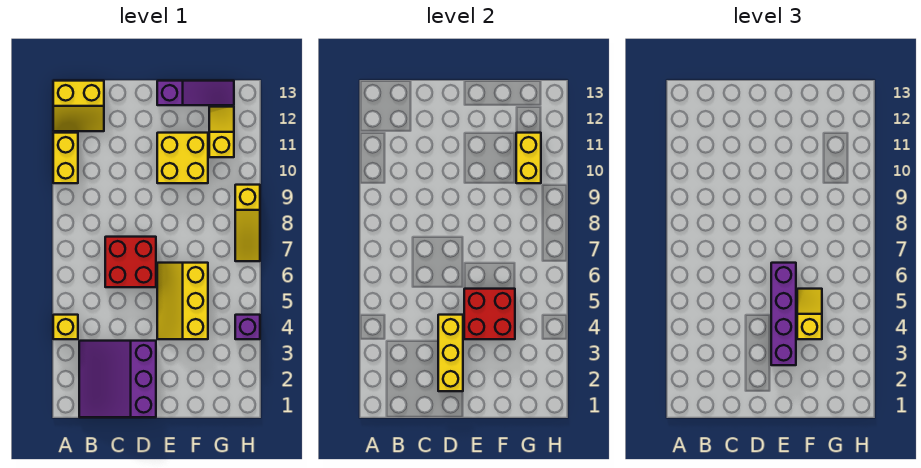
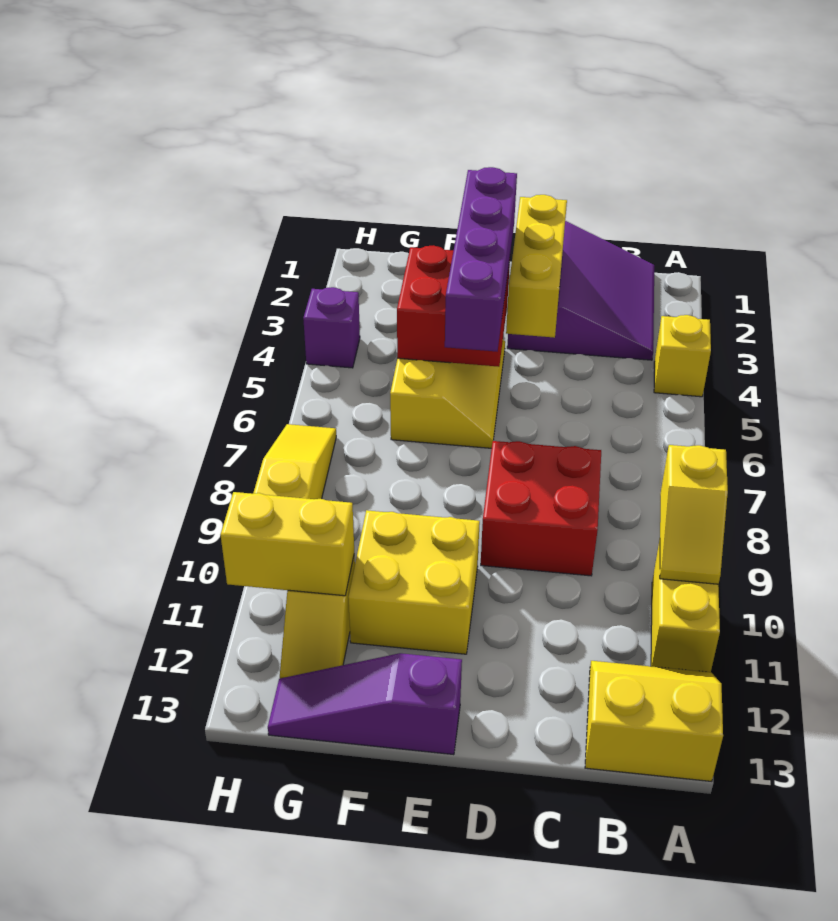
red brick C6:D7 level 1 -> red brick C8:D9 level 1
yellow slope F4:F5 level 3 top 4 -> yellow slope A9:A10 level 2 top 9
yellow brick G10:G11 level 2 -> yellow brick G11:H11 level 2

